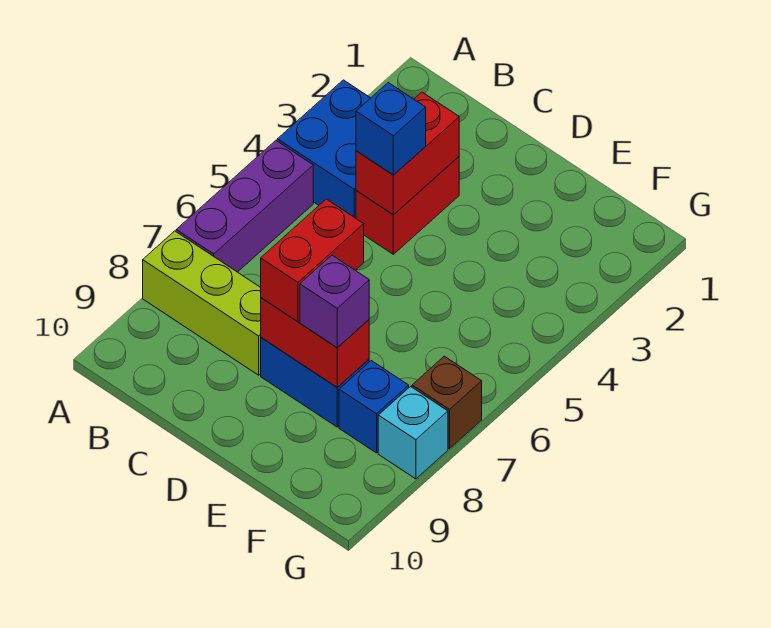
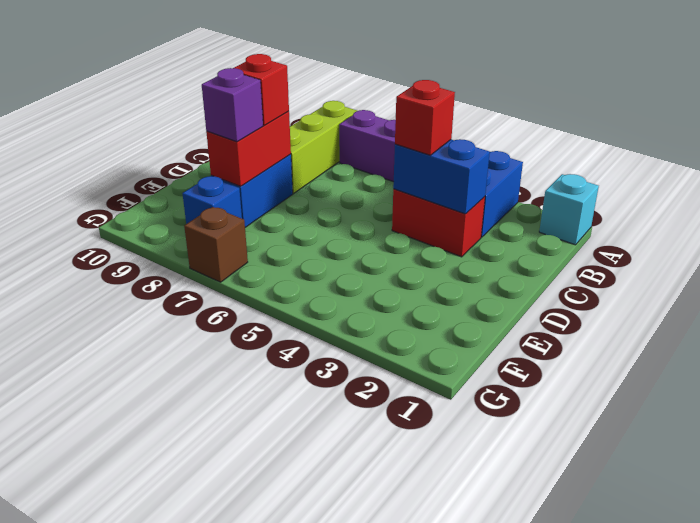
red brick C3:C4 level 2 -> blue brick C3:C4 level 2
blue brick C4 level 3 -> red brick C4 level 3
red brick D7:D8 level 3 -> red brick D8 level 3
cyan brick G8 level 1 -> cyan brick A1 level 1

